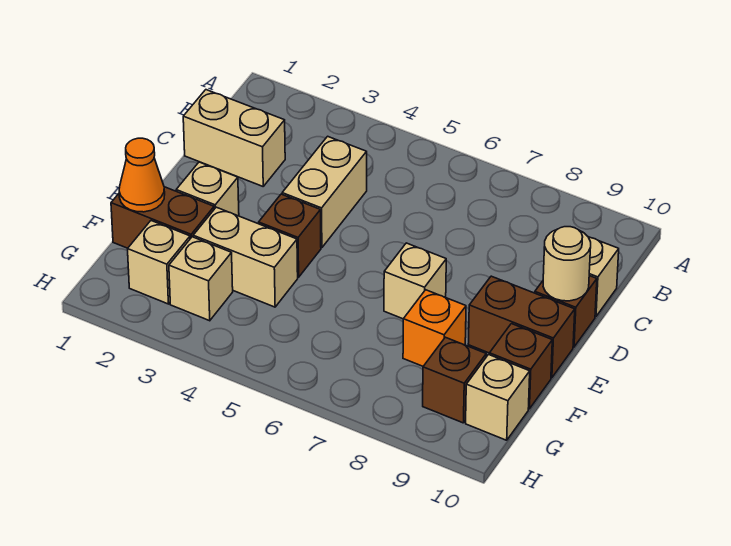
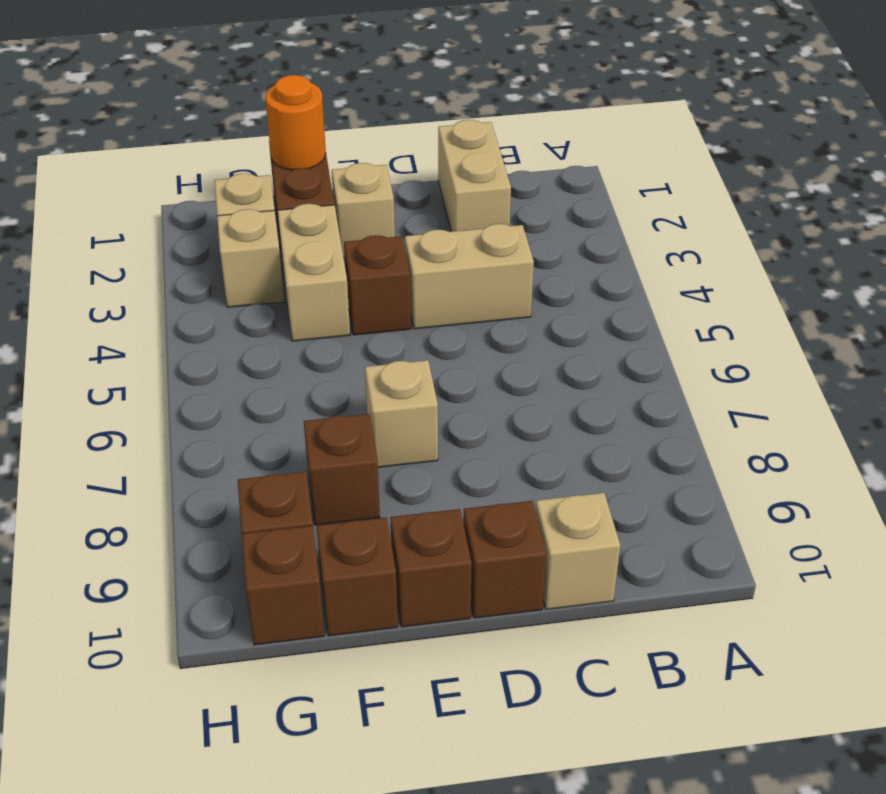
tan round brick D10 level 2 -> none
brown brick E9:E10 level 1 -> brown brick E10 level 1
orange cone F1 level 2 -> orange round brick F1 level 2
orange brick F8 level 1 -> brown brick F8 level 1
tan brick G10 level 1 -> brown brick G10 level 1

